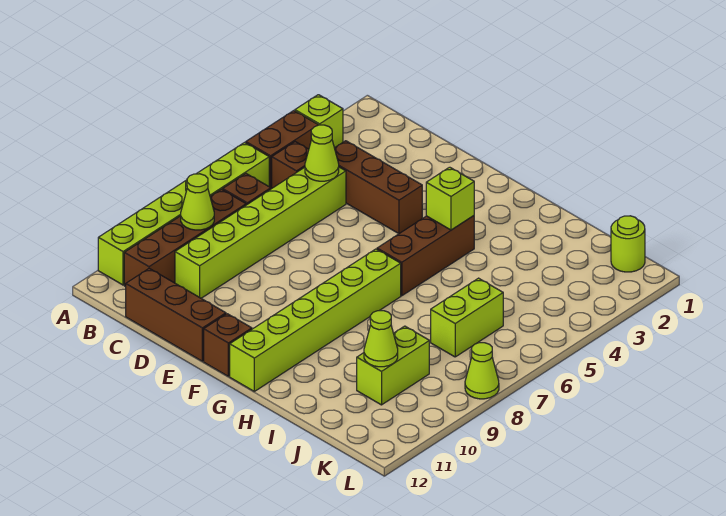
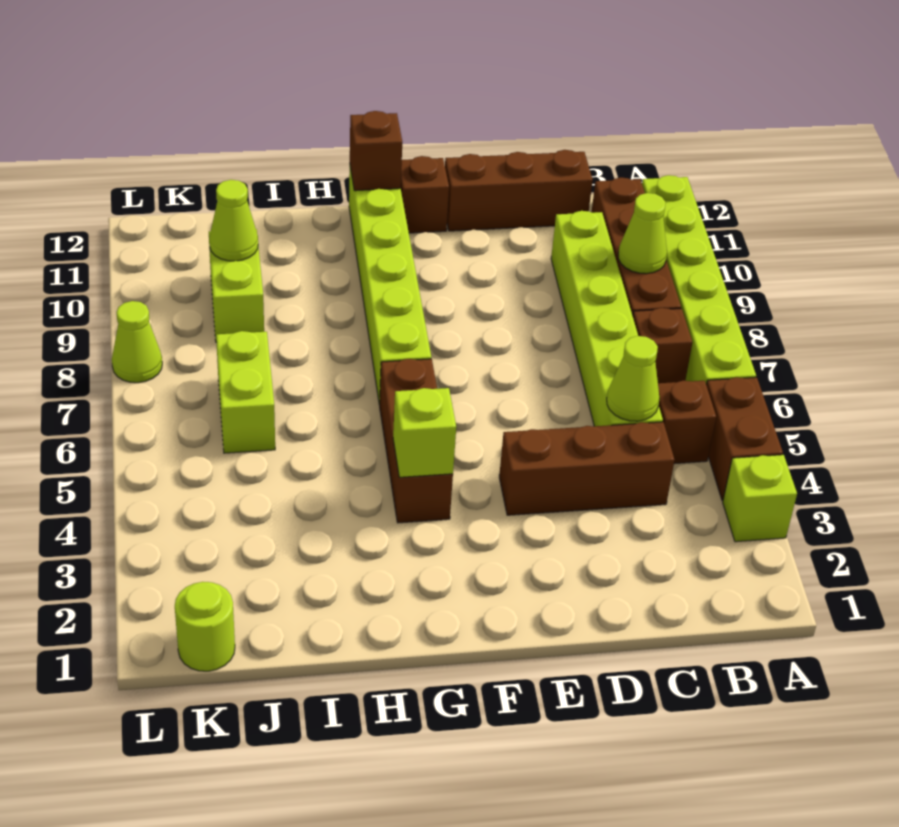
none -> brown brick G12 level 2

